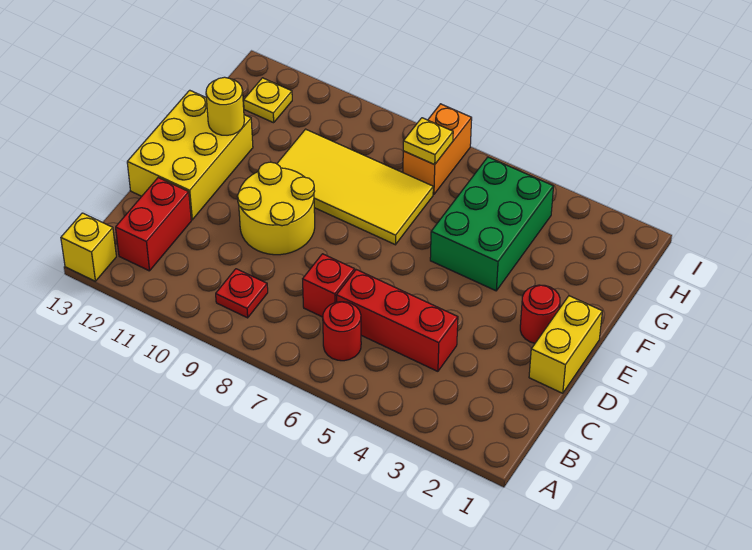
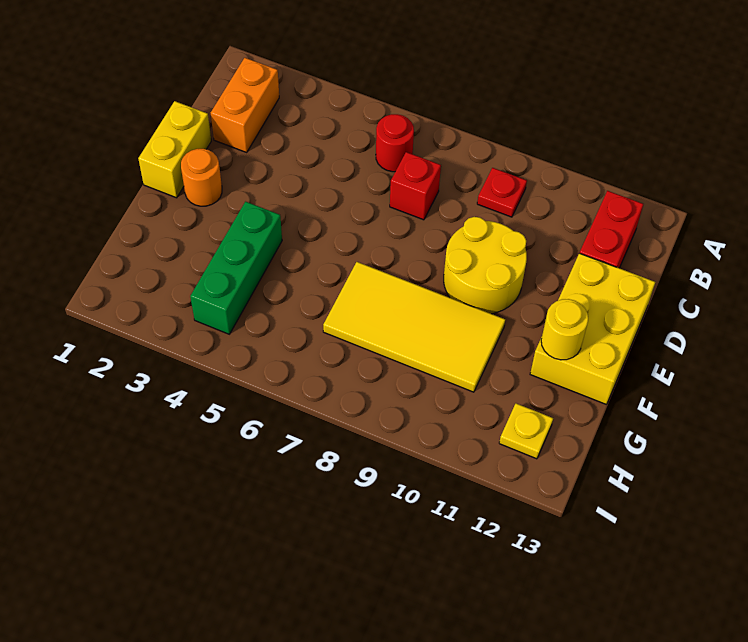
yellow brick A13 level 1 -> none
red brick C4:C6 level 1 -> none
red round brick E2 level 1 -> orange round brick E2 level 1
green brick F4:H5 level 1 -> green brick F4:H4 level 1
orange brick H7:I7 level 1 -> orange brick B2:C2 level 1
yellow plate H7 level 2 -> none

